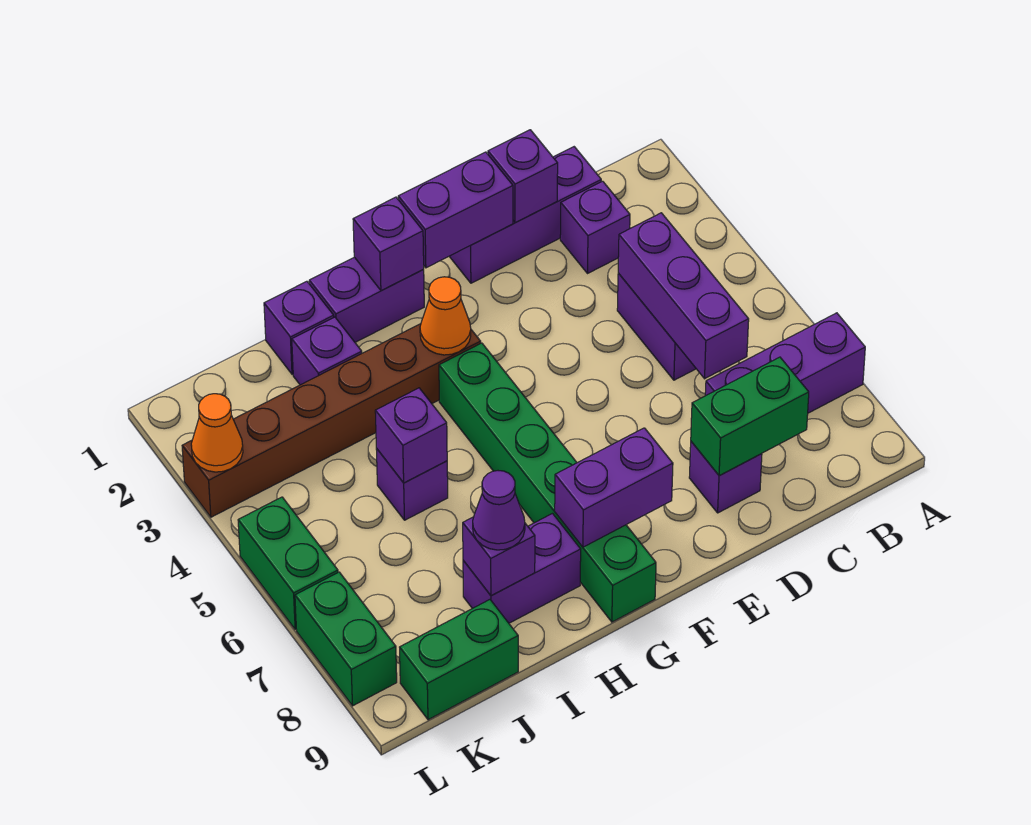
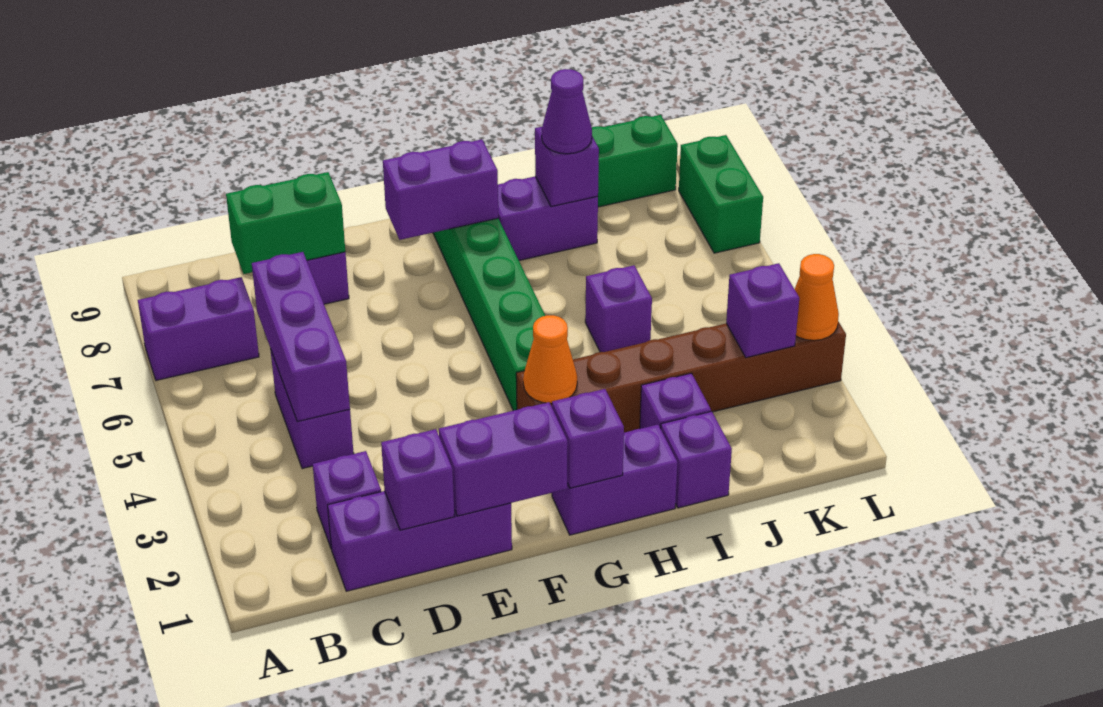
purple brick A7:C7 level 1 -> purple brick A7:B7 level 1
purple brick I5 level 2 -> purple brick K3 level 2
green brick L5:L6 level 1 -> none

